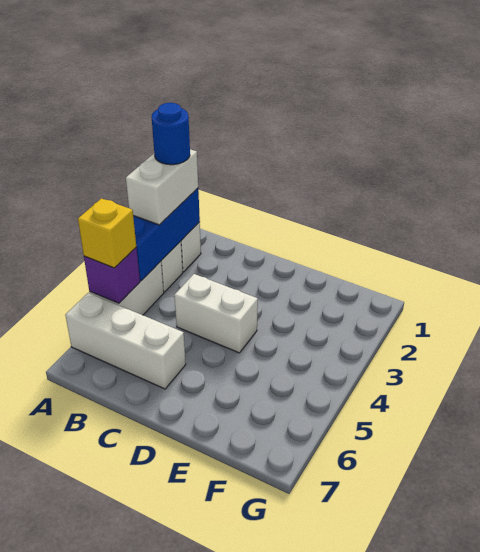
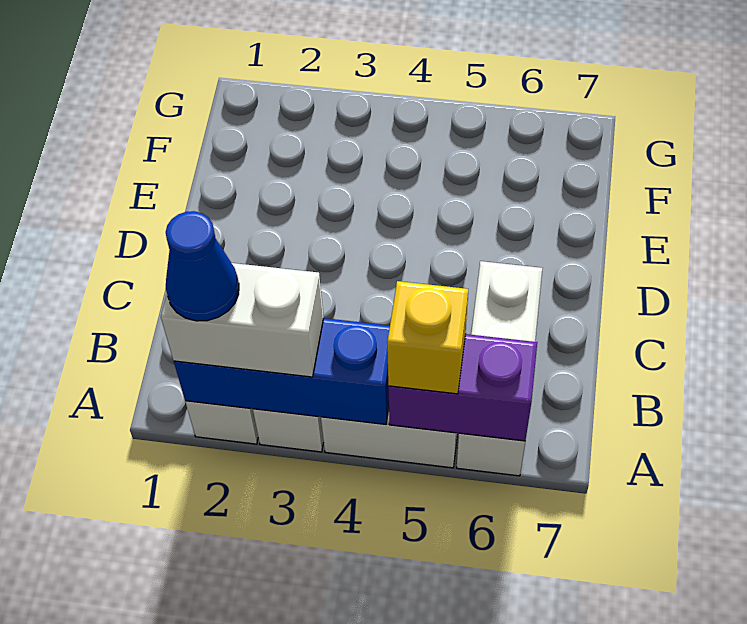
blue round brick A2 level 4 -> blue cone A2 level 4
purple brick A5 level 2 -> purple brick A5:A6 level 2
white brick C4:D4 level 1 -> none

